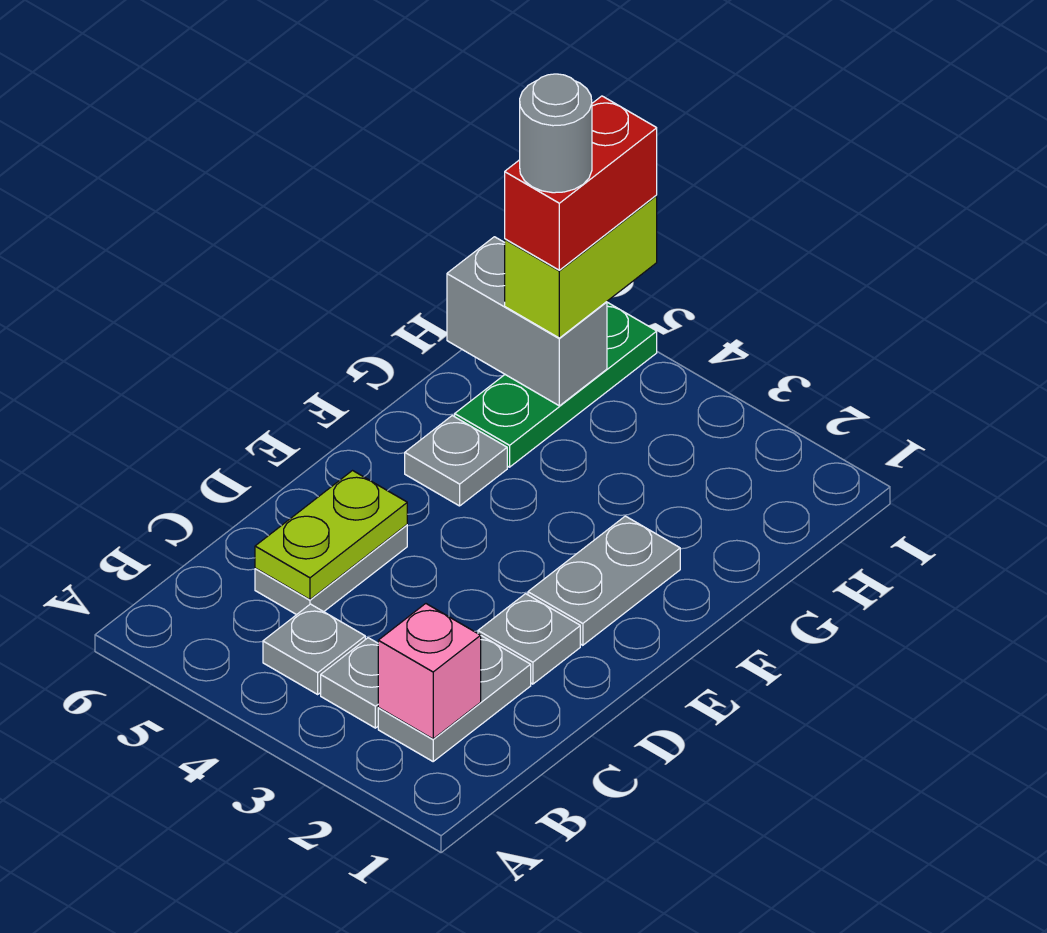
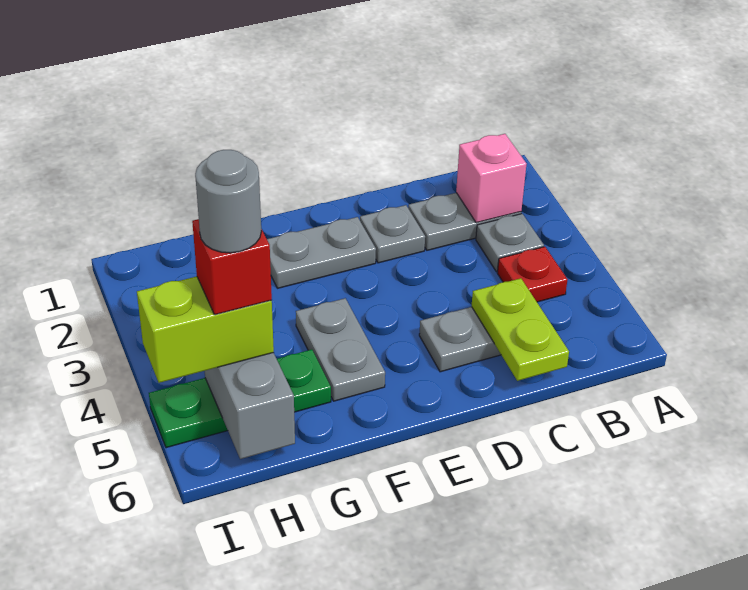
grey plate B4 level 1 -> red plate B4 level 1
lime plate C5:D5 level 2 -> lime plate C5:C6 level 2
grey plate F5 level 1 -> grey plate F4:F5 level 1
red brick H5:I5 level 4 -> red brick H5 level 4

